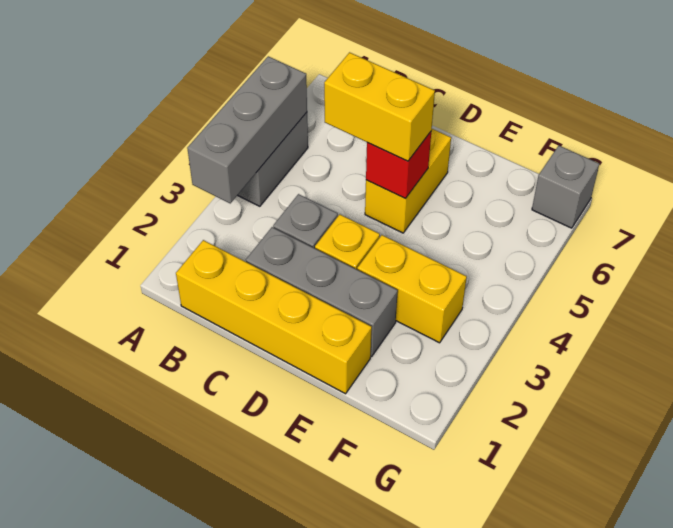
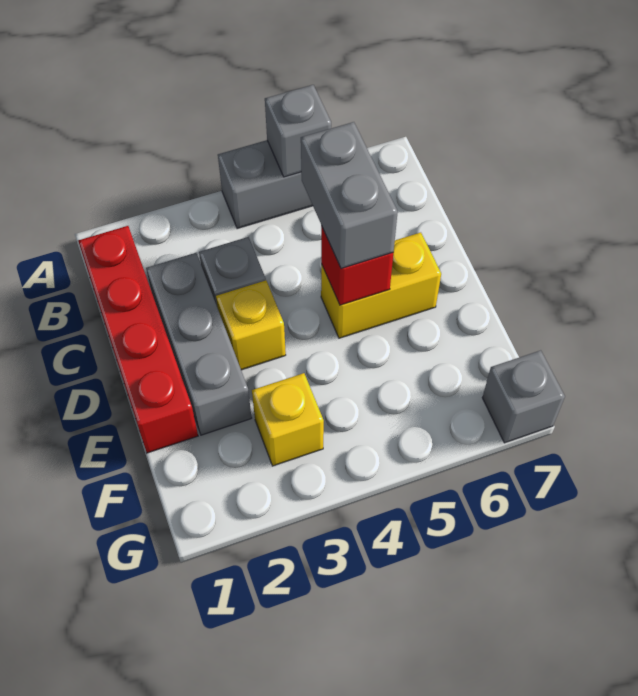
grey brick A3:A5 level 2 -> grey brick A5 level 2
yellow brick B1:E1 level 1 -> red brick B1:E1 level 1
yellow brick C5:D5 level 3 -> grey brick C5:D5 level 3
yellow brick E3:F3 level 1 -> yellow brick F3 level 1

